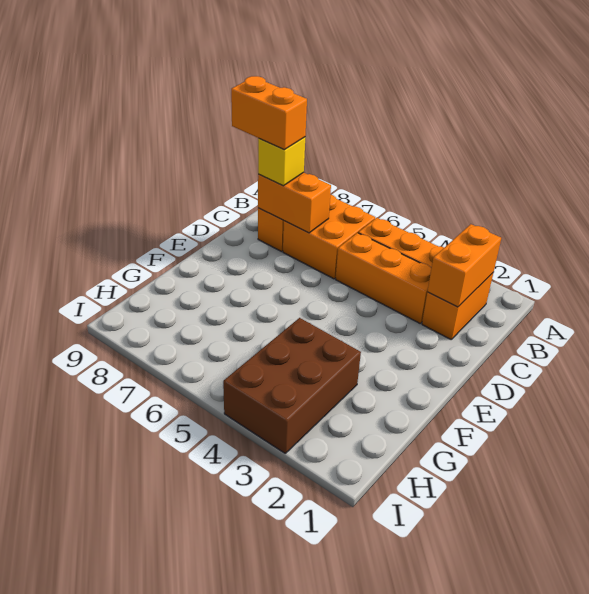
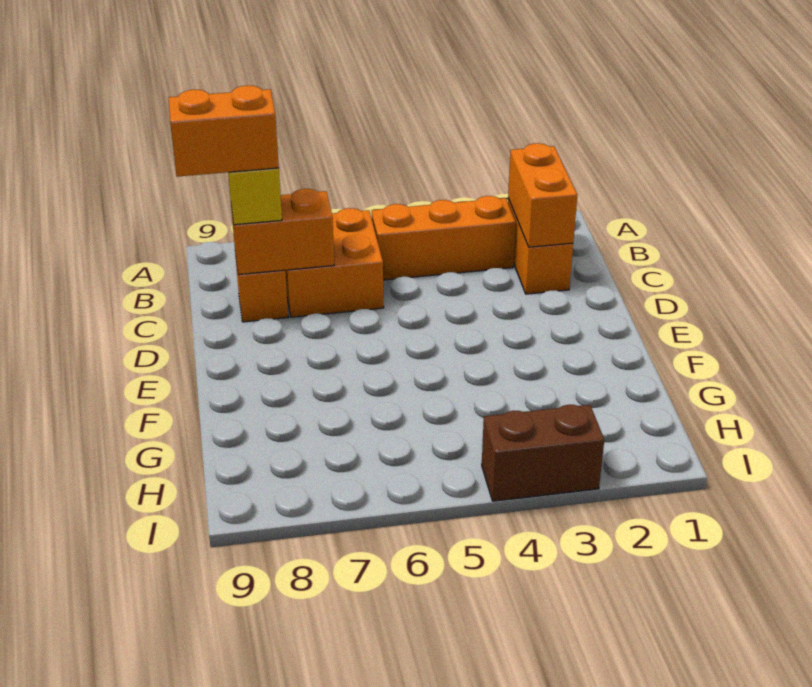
orange brick C3:C5 level 1 -> none
brown brick G3:I4 level 1 -> brown brick I3:I4 level 1

